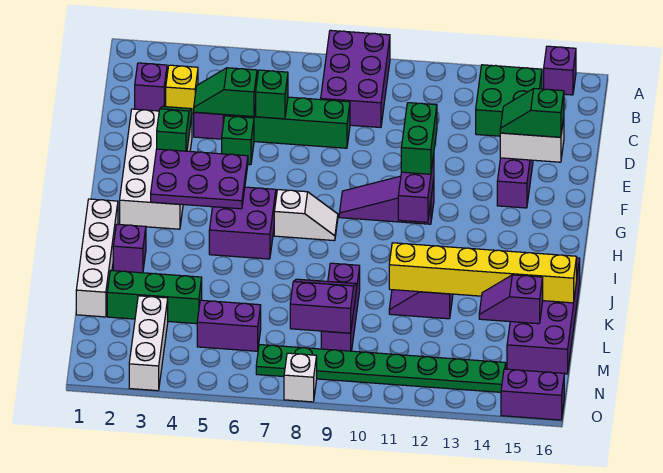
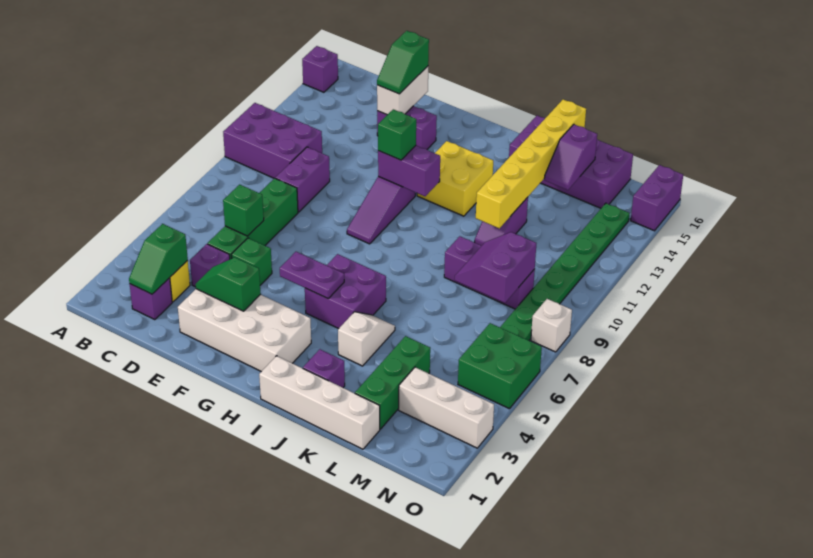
purple brick A8:C9 level 1 -> purple brick A10:C11 level 1
green brick B13:C14 level 1 -> green brick N5:O6 level 1
green slope D4:D5 level 2 top 5 -> green slope C2:C3 level 2 top 3
green brick F11:G11 level 3 -> green brick G11 level 3
purple plate G3:H5 level 2 -> purple plate G5:H5 level 2
white slope H7:H8 level 1 top 7 -> white slope J4:J5 level 1 top 4
none -> yellow brick H12:I13 level 1
purple brick M5:M6 level 1 -> purple brick D9:D10 level 1

